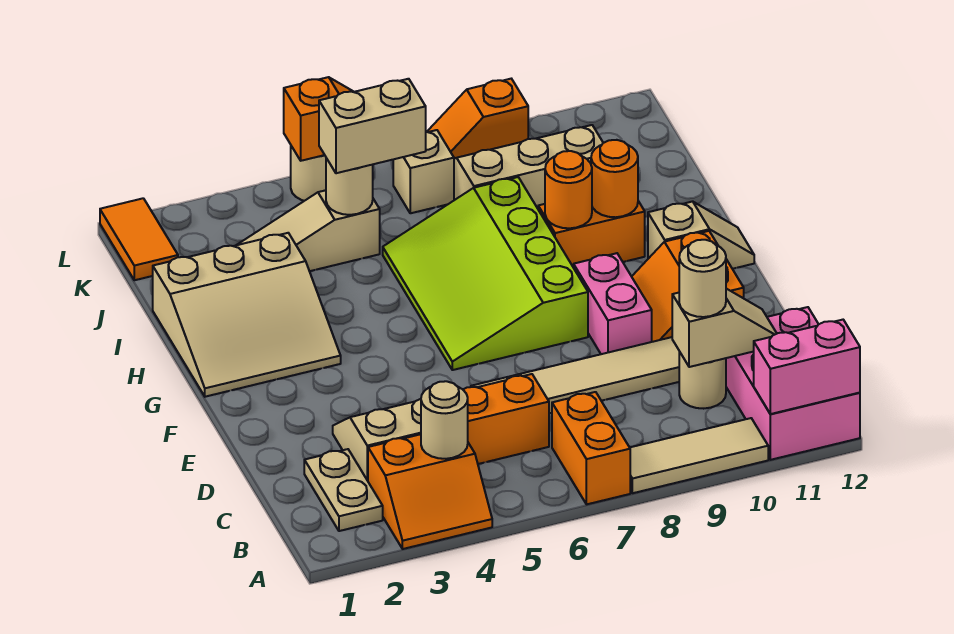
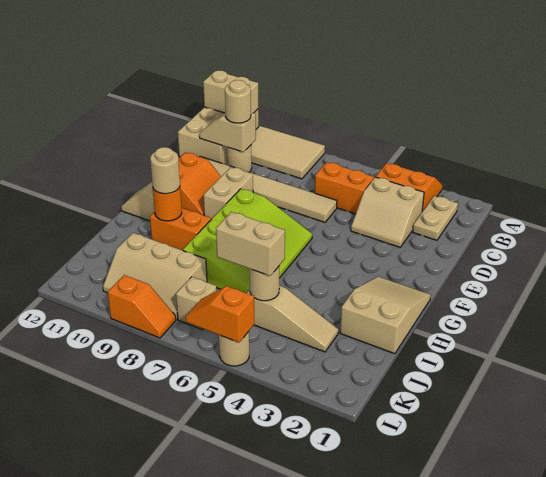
orange brick A7:B7 level 1 -> none
tan tile A8:A10 level 1 -> tan tile A8:B10 level 1
pink brick A11:C12 level 1 -> tan brick A11:C12 level 1
pink brick A11:A12 level 2 -> tan brick A11:A12 level 2
tan round brick B4 level 2 -> tan round brick H10 level 3
pink brick E9:F9 level 1 -> tan brick E9:F9 level 1
tan slope G1:I3 level 1 top I -> tan slope G1:I2 level 1 top I
orange round brick H9 level 2 -> none
orange tile K1:L1 level 1 -> none

